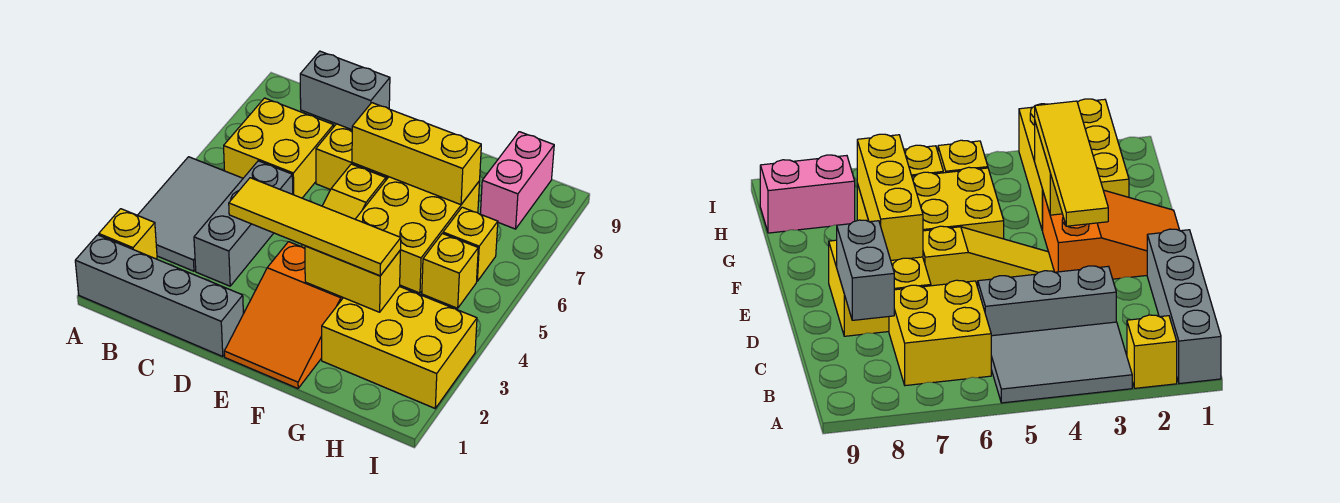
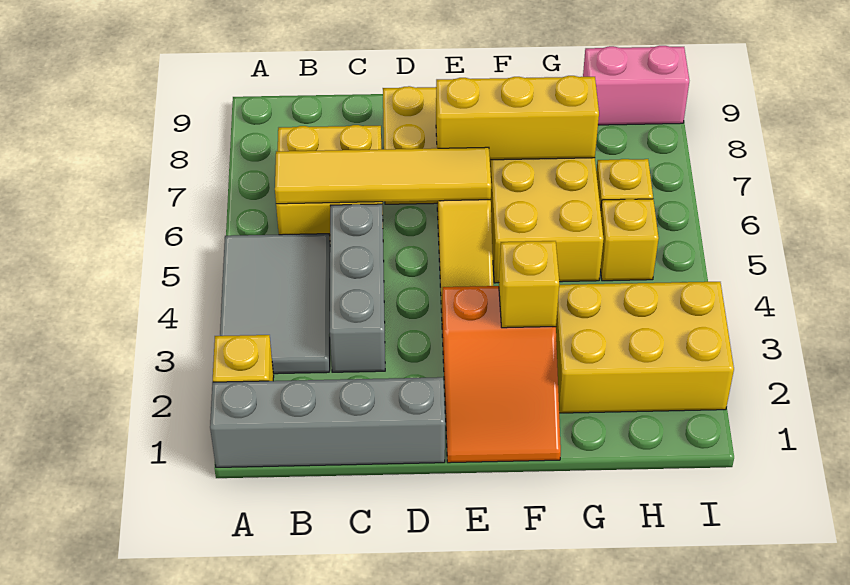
grey brick C8:D8 level 2 -> none
yellow tile D3:G3 level 3 -> yellow tile B6:E6 level 2
yellow brick F3:G3 level 2 -> yellow brick F3 level 2
pink brick H8:H9 level 1 -> pink brick H9:I9 level 1

